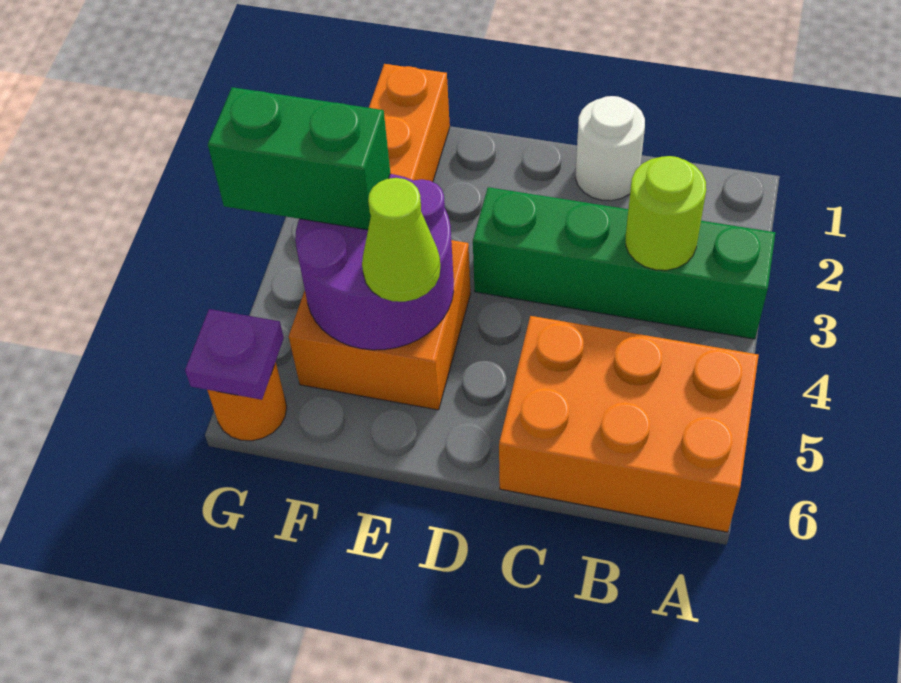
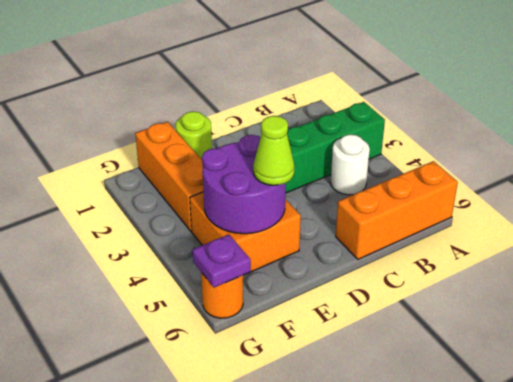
orange brick A5:C6 level 1 -> orange brick A6:C6 level 1
lime round brick B3 level 2 -> lime round brick E1 level 1
white round brick C1 level 1 -> white round brick B4 level 1
green brick F4:G4 level 3 -> none

